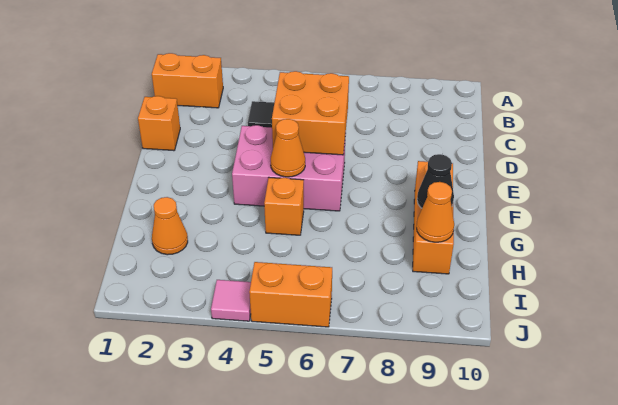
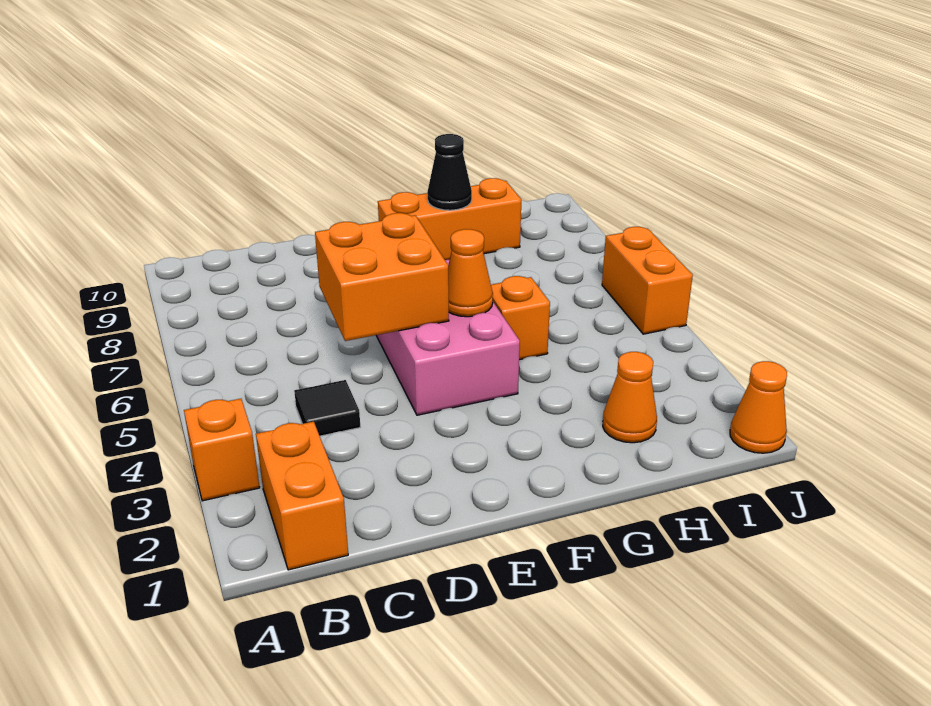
orange brick D1 level 1 -> orange brick A3 level 1
orange cone H9 level 2 -> orange cone J1 level 1
pink tile J4 level 1 -> none

